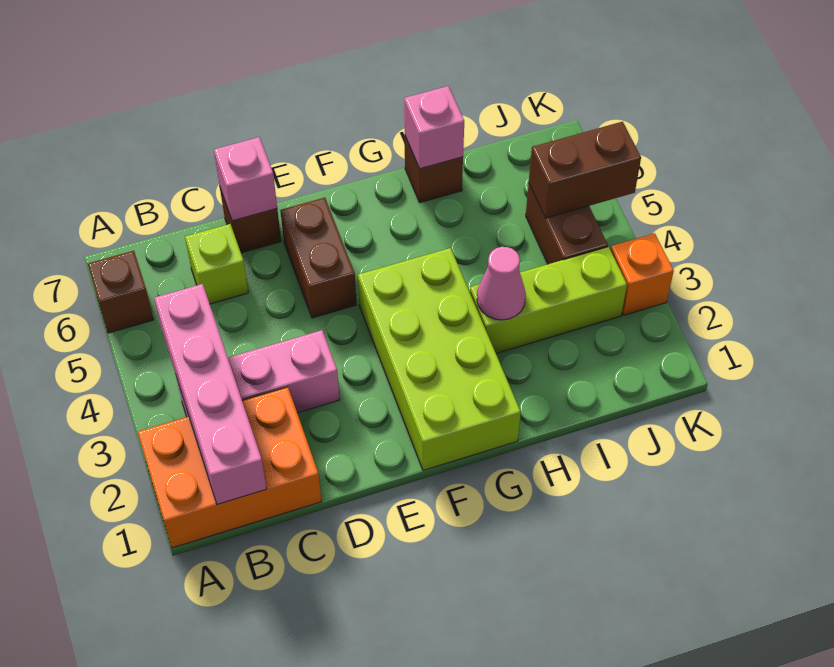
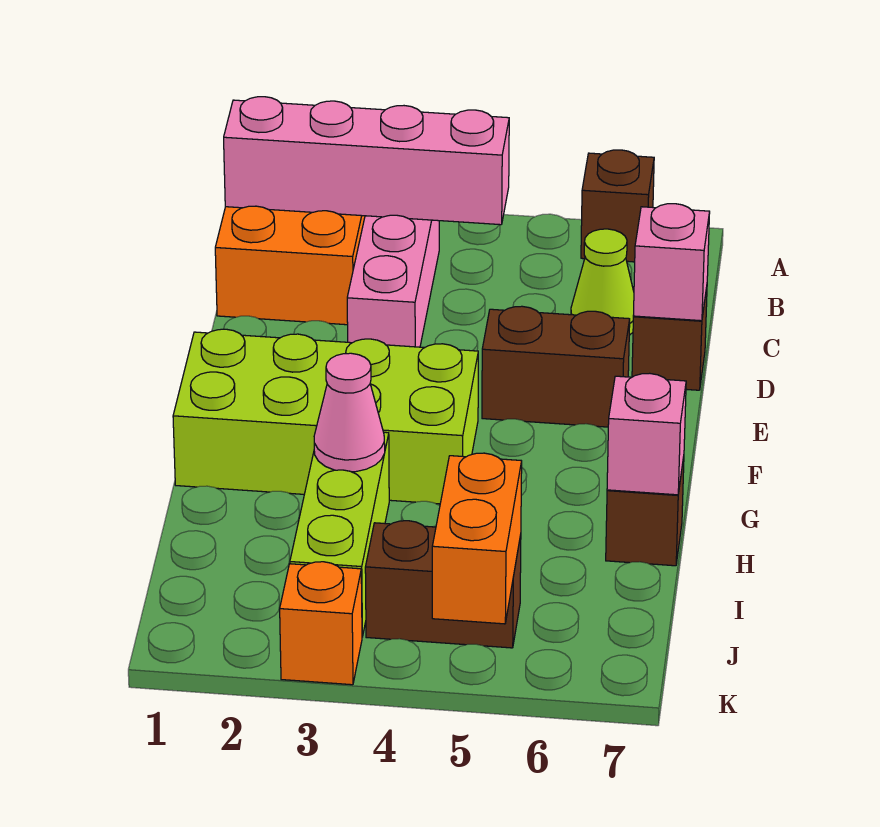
lime brick C6 level 1 -> lime cone C6 level 1
brown brick J5:K5 level 2 -> orange brick J5:K5 level 2

